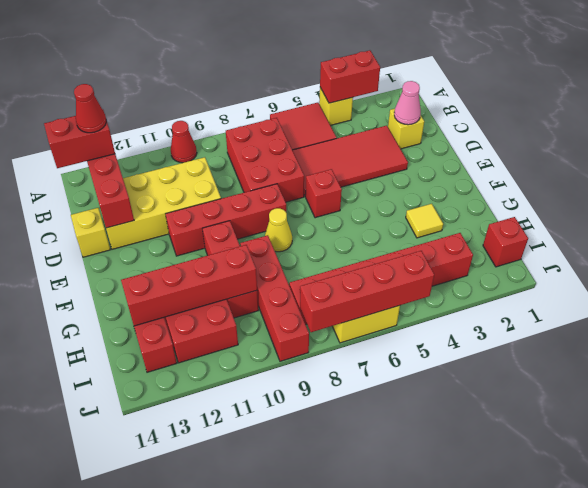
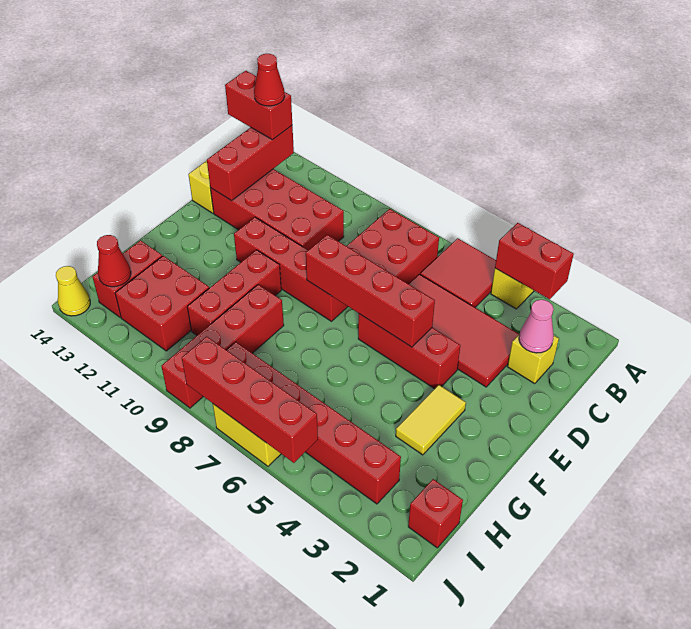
red cone A10 level 1 -> red cone I13 level 2
yellow brick C10:D13 level 1 -> red brick C10:D13 level 1
red brick E6 level 1 -> red brick E4:E6 level 1
yellow cone F8 level 1 -> yellow cone J14 level 1
yellow tile G3 level 1 -> yellow tile F3:G3 level 1
red brick H10:H13 level 2 -> red brick E5:E8 level 2

